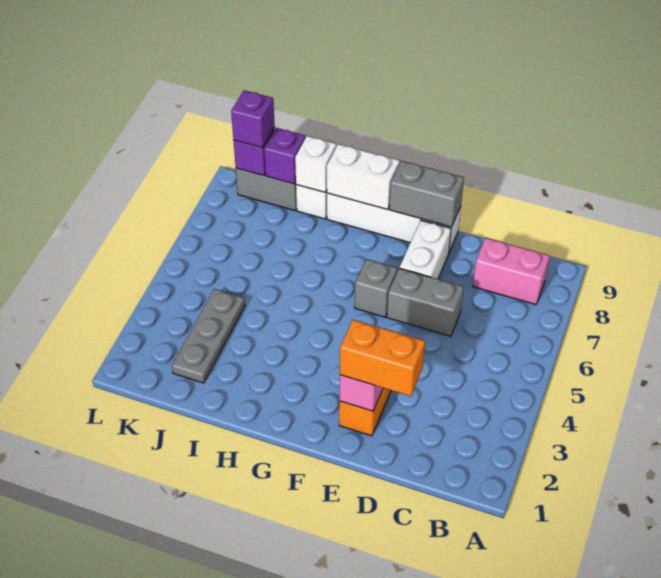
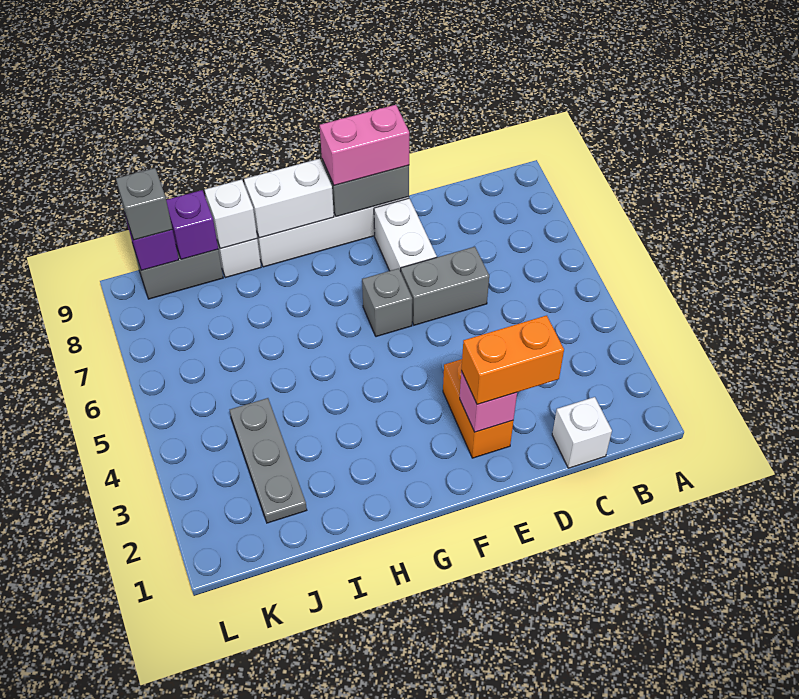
pink brick B8:C8 level 1 -> pink brick E9:F9 level 3
none -> white brick C1 level 1
purple brick K9 level 3 -> grey brick K9 level 3

